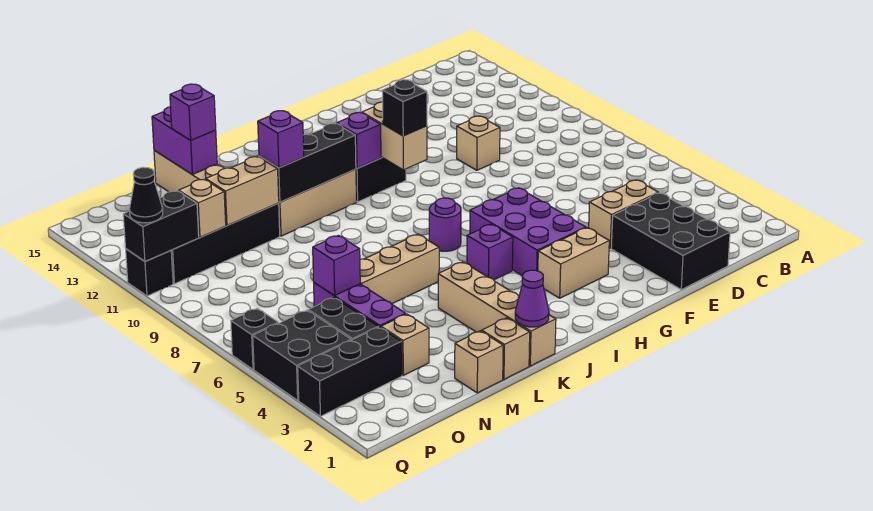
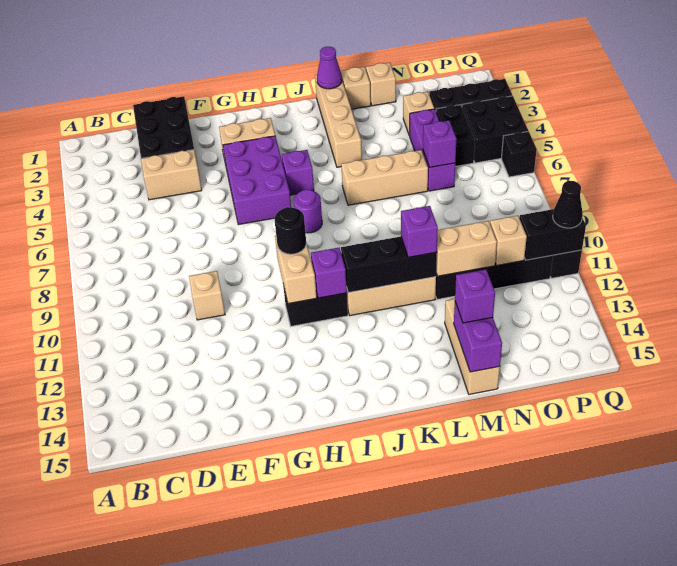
black brick H10 level 3 -> black round brick H10 level 3

